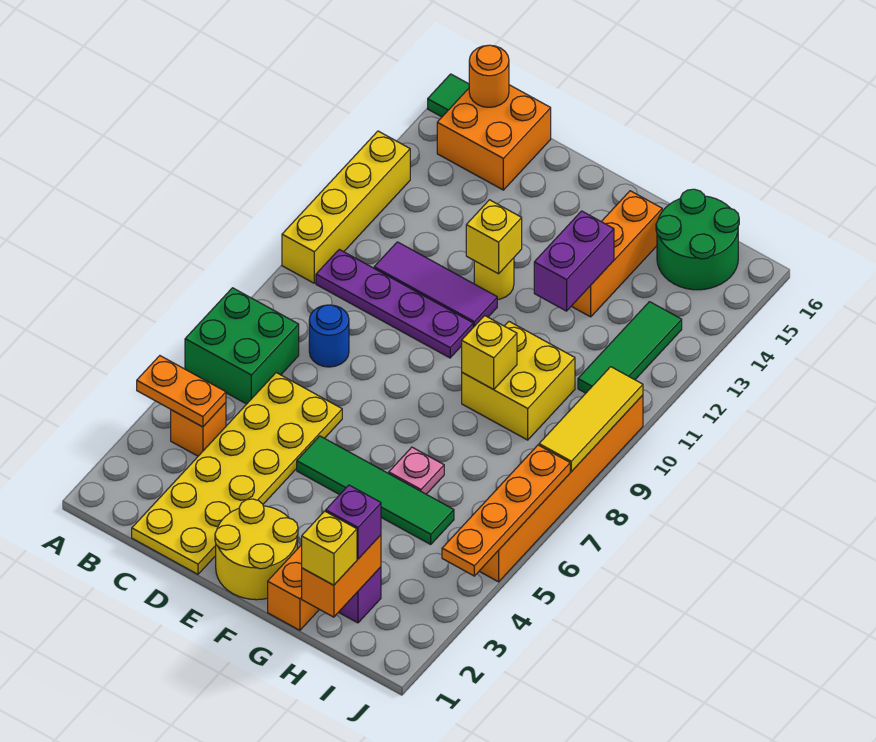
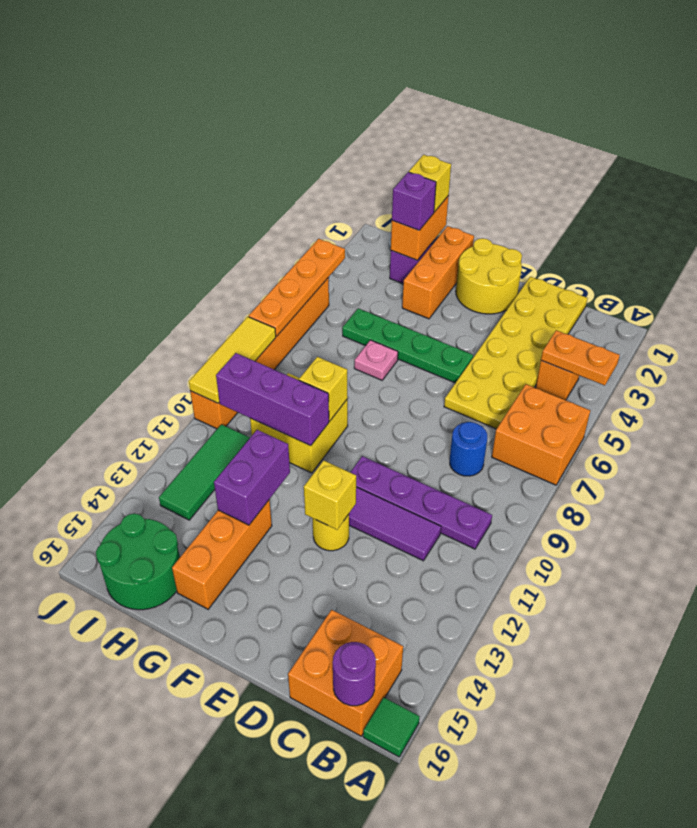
green brick A6:B7 level 1 -> orange brick A6:B7 level 1
yellow brick A10:A13 level 1 -> none
orange round brick B16 level 2 -> purple round brick B16 level 2
green tile E5:H5 level 1 -> green plate E5:H5 level 1
none -> purple brick G10:I10 level 2

